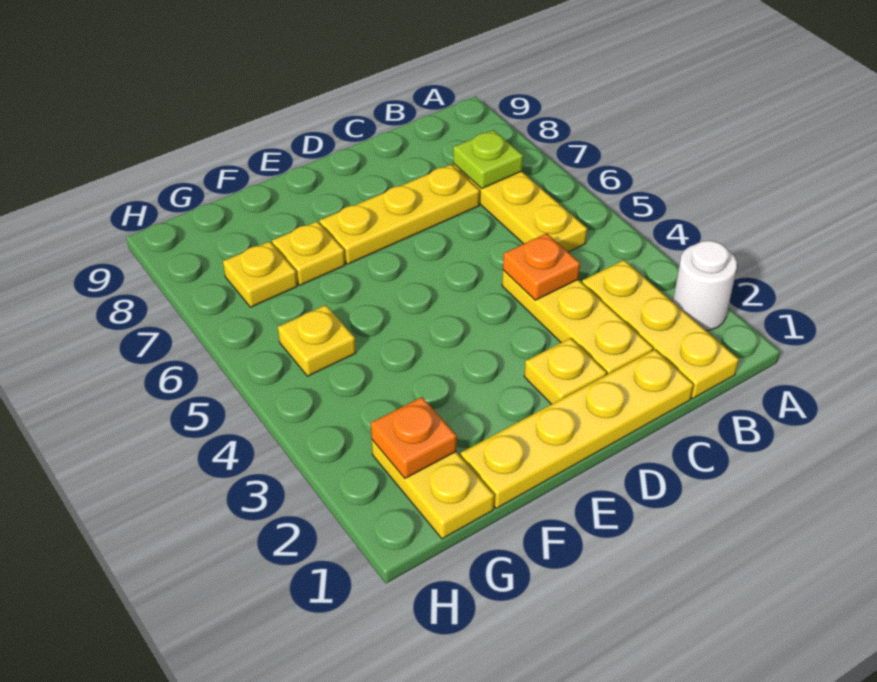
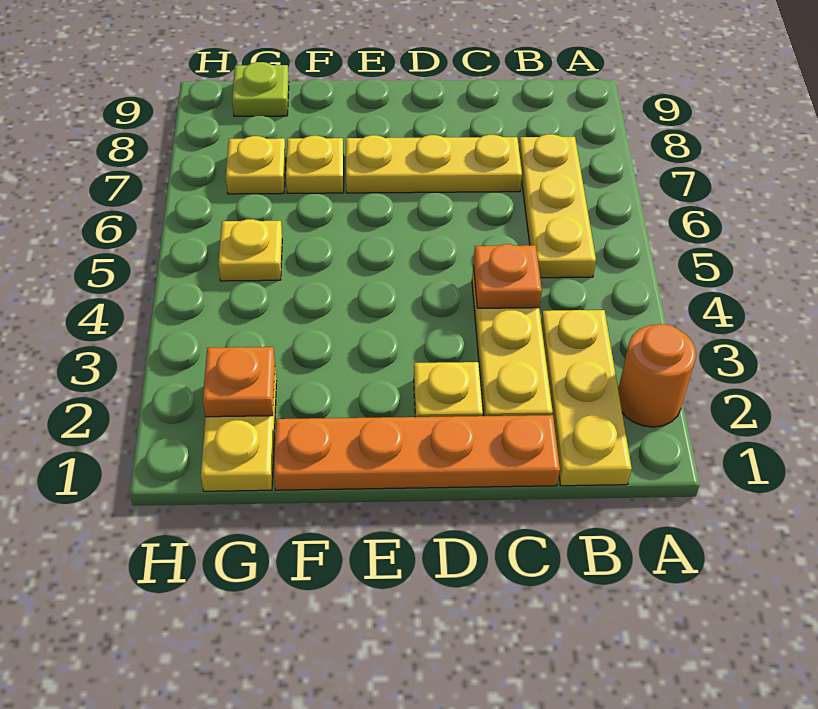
white round brick A2 level 1 -> orange round brick A2 level 1
lime plate B7 level 2 -> lime plate G9 level 1
yellow plate C1:F1 level 1 -> orange plate C1:F1 level 1

